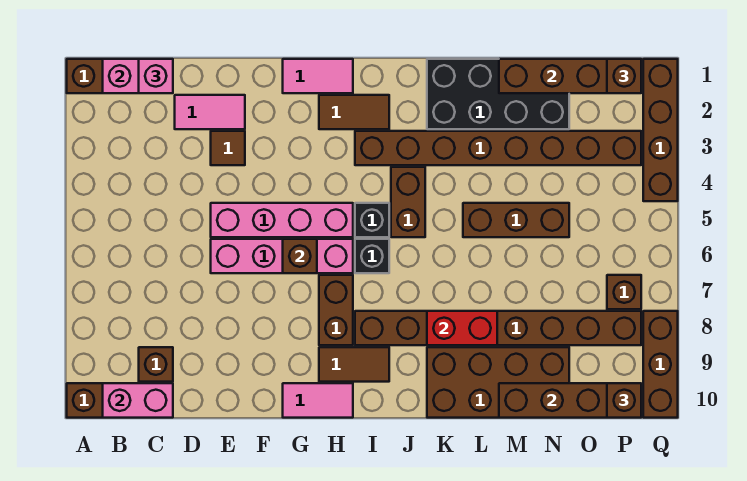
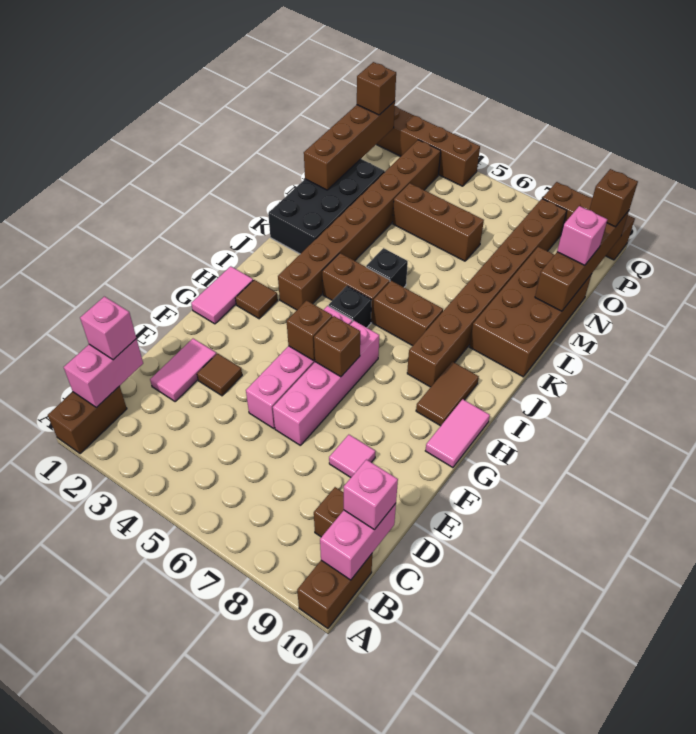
none -> pink brick C10 level 3
none -> pink tile E8 level 1
brown tile H2:I2 level 1 -> brown tile H2 level 1
brown brick H7:H8 level 1 -> brown brick J6:J7 level 1
black brick I6 level 1 -> black brick K5 level 1
red brick K8:L8 level 2 -> none
brown brick L5:N5 level 1 -> brown brick N4:N6 level 1
none -> pink brick N10 level 3
brown brick P7 level 1 -> brown brick G5 level 2

